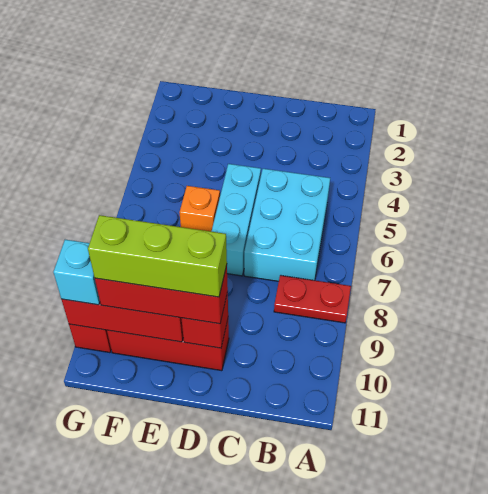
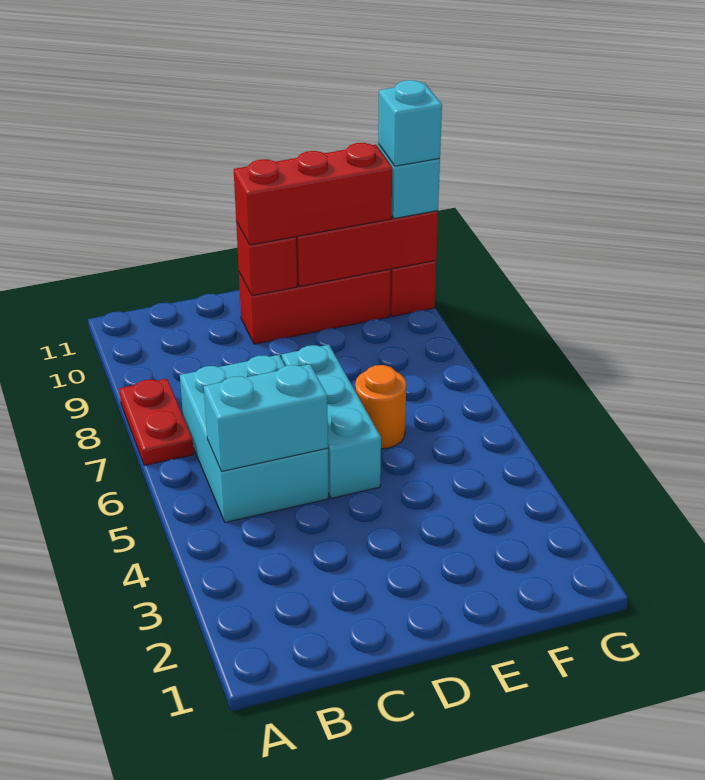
red plate A8:B8 level 1 -> red plate A7:A8 level 1
none -> cyan brick B5:C5 level 2
lime brick D10:F10 level 4 -> none
orange brick E6 level 1 -> orange round brick E6 level 1
none -> cyan brick G10 level 4

